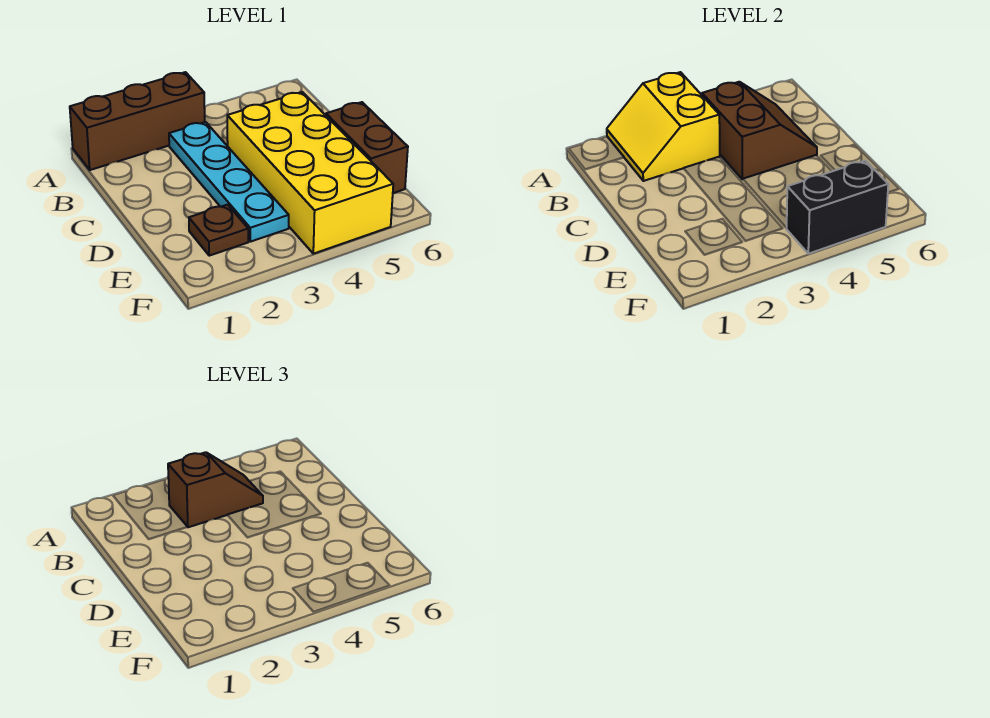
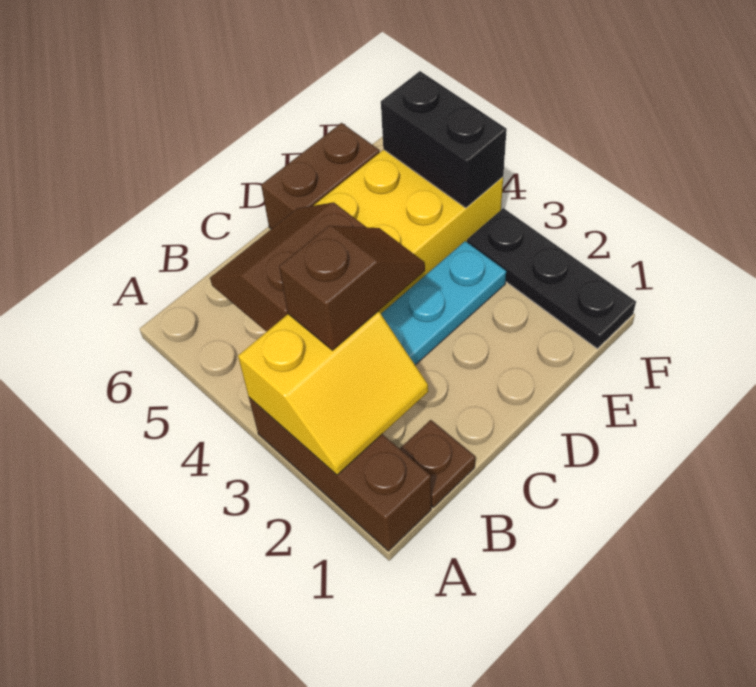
brown slope B3:B4 level 3 top 3 -> brown slope B3:C3 level 3 top B
brown plate E2 level 1 -> brown plate B1 level 1
none -> black plate F1:F3 level 1

